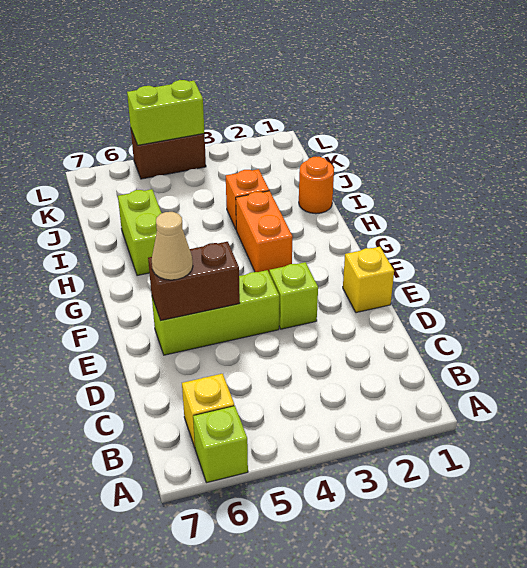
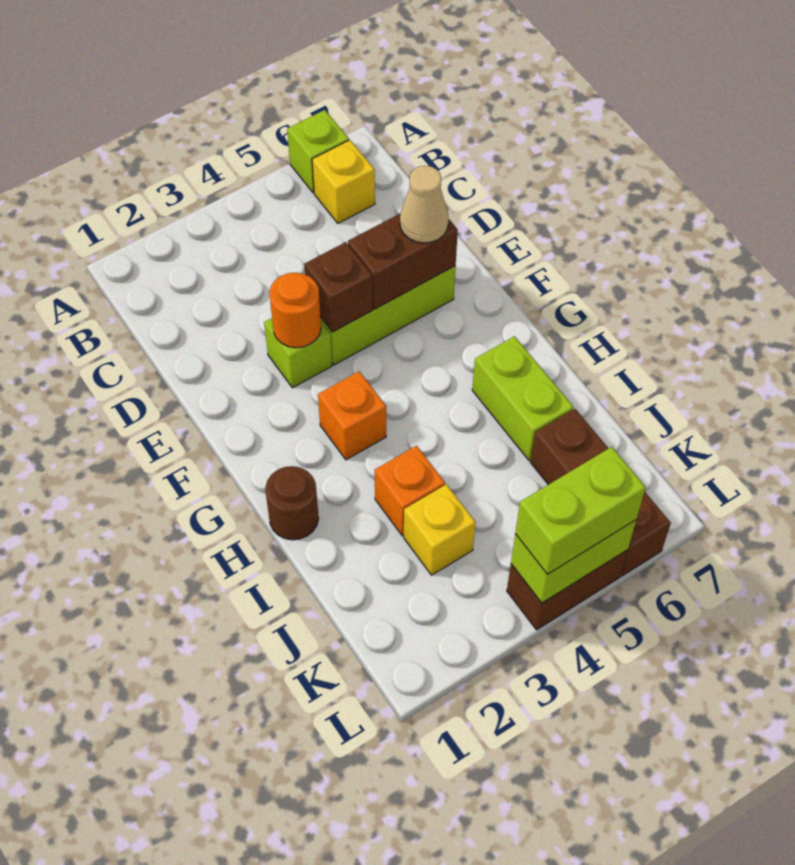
yellow brick E1 level 1 -> yellow brick J3 level 1
none -> brown brick E4 level 2
orange brick G3:H3 level 1 -> orange brick G3 level 1
none -> brown round brick H1 level 1
orange round brick I1 level 1 -> orange round brick E3 level 2
none -> brown brick J6:L6 level 1
none -> lime brick L4:L5 level 3

